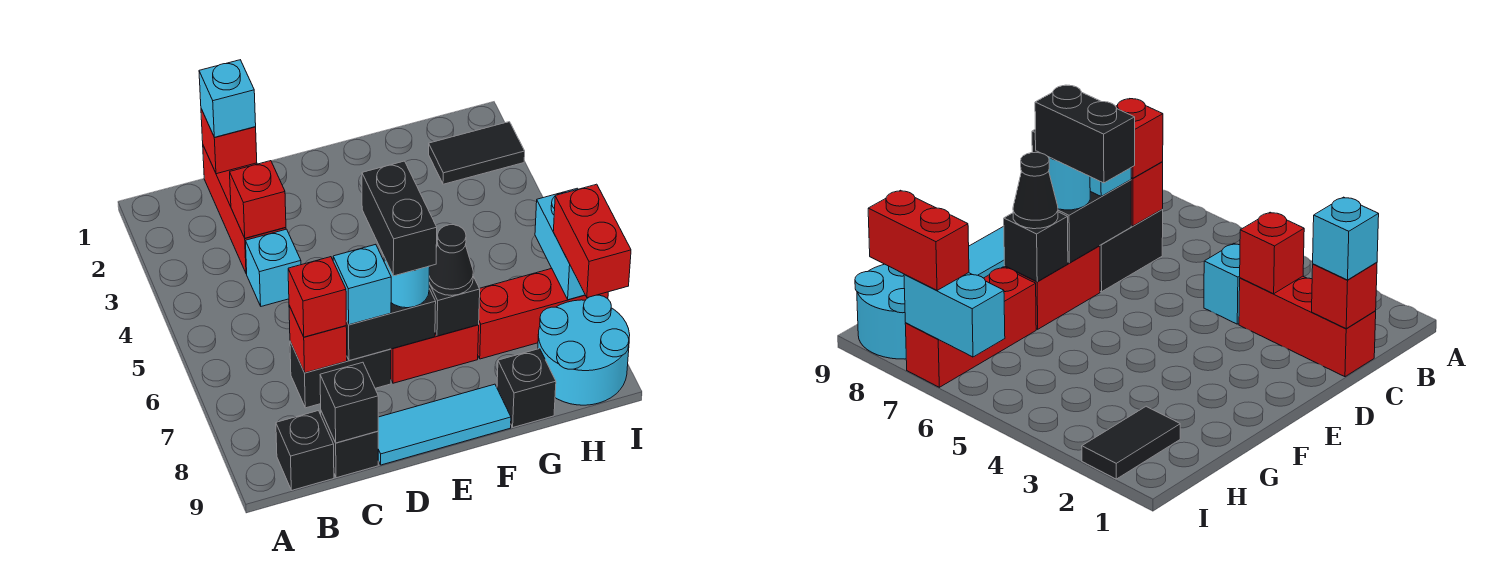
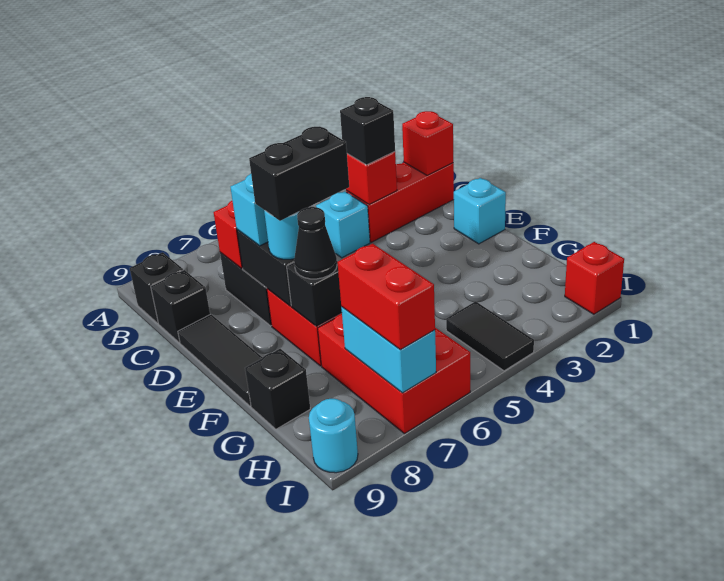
cyan brick C1 level 3 -> cyan brick E1 level 1
red brick C7 level 3 -> red brick I1 level 1
black brick C9 level 2 -> black brick C3 level 3
cyan tile D9:F9 level 1 -> black tile D9:F9 level 1
red brick G7:I7 level 1 -> red brick G6:I7 level 1
black tile H2:I2 level 1 -> black tile H4:I4 level 1
cyan round brick H8:I9 level 1 -> cyan round brick I9 level 1
cyan brick I6:I7 level 2 -> cyan brick H7:I7 level 2
red brick I7:I8 level 3 -> red brick H7:I7 level 3

